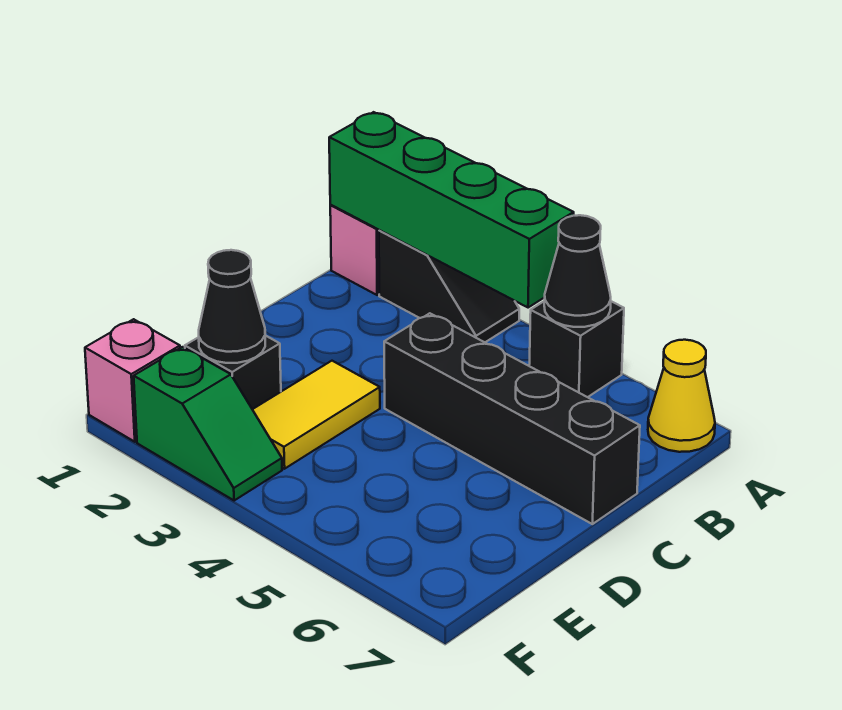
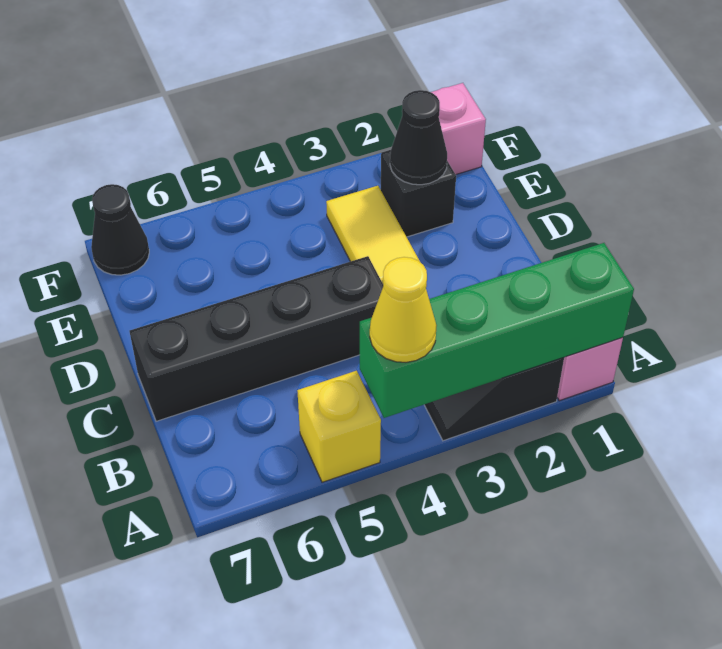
black brick A5 level 1 -> yellow brick A5 level 1
black cone A5 level 2 -> black cone F7 level 1
yellow cone A7 level 1 -> yellow cone A4 level 3
green slope F2:F3 level 1 top 2 -> none

